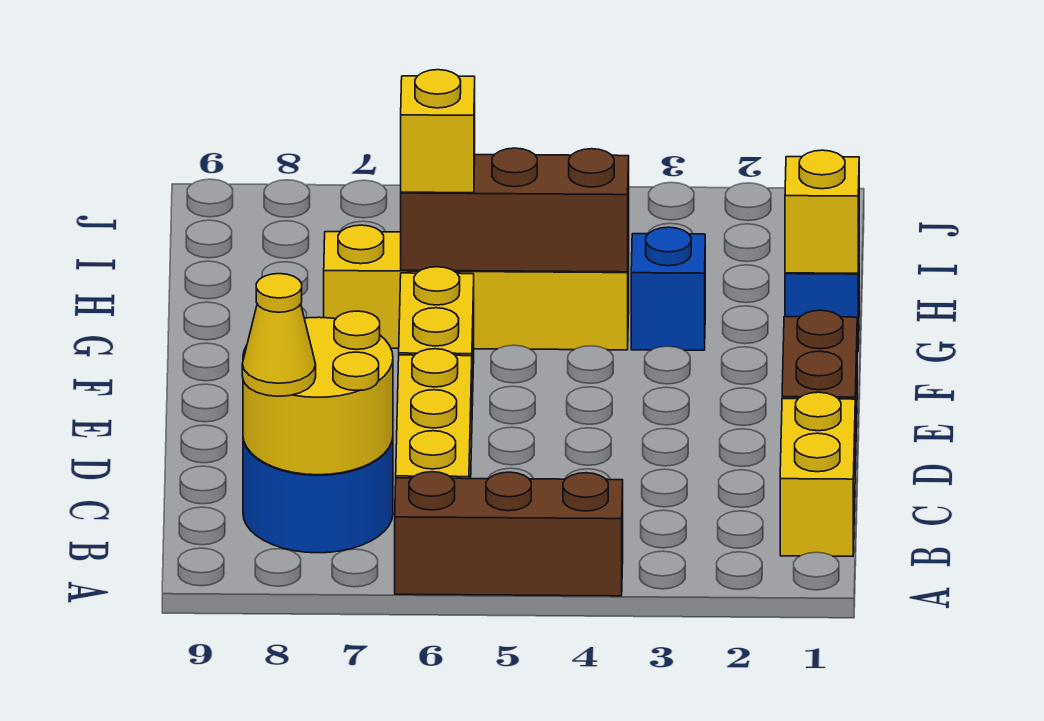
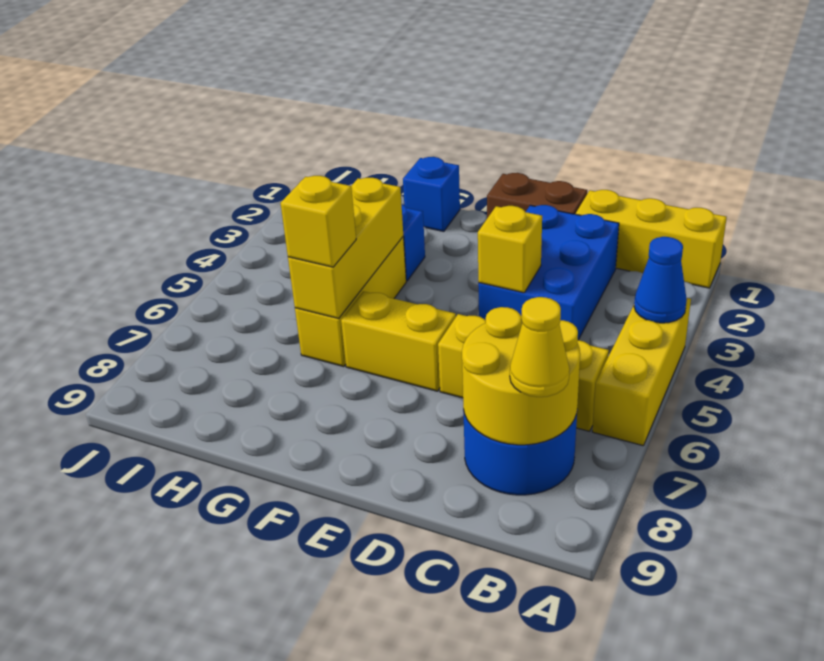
brown brick A4:A6 level 1 -> yellow brick A4:A6 level 1
none -> blue cone A4 level 2
yellow brick B1:C1 level 1 -> yellow brick A1:C1 level 1
none -> blue brick C2:D4 level 1
yellow brick G1 level 2 -> yellow brick D4 level 2
yellow brick G4:G7 level 1 -> yellow brick G4:G6 level 1
brown brick G4:G6 level 2 -> yellow brick G4:G6 level 2

